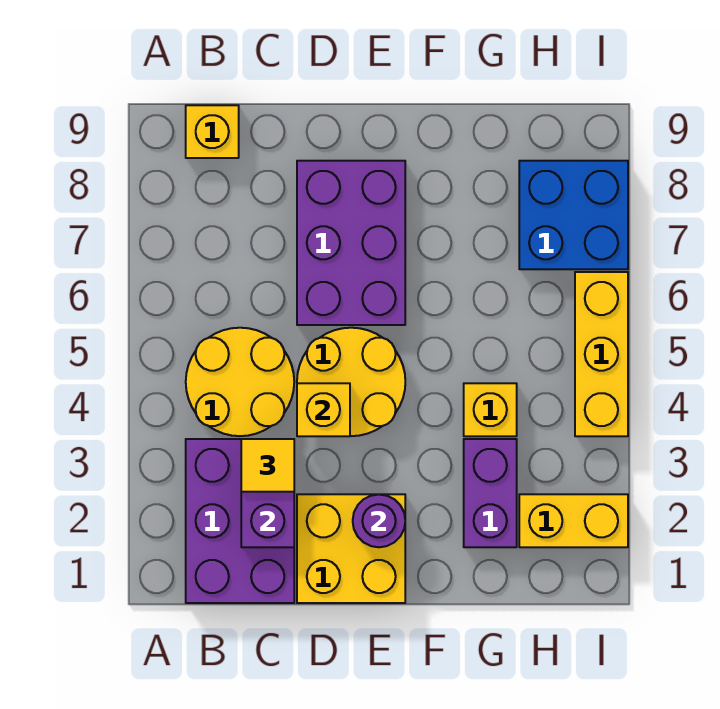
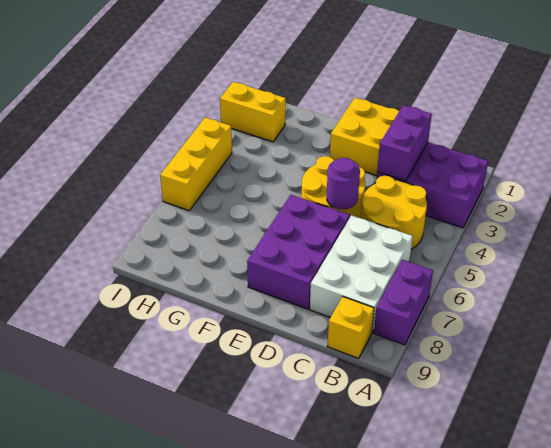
purple brick B1:C3 level 1 -> purple brick A2:C3 level 1
none -> white brick B6:C8 level 1
yellow tile C3 level 3 -> none
yellow brick D4 level 2 -> none
purple round brick E2 level 2 -> purple round brick D5 level 2
purple brick G2:G3 level 1 -> purple brick A7:A8 level 1
yellow brick G4 level 1 -> none
blue brick H7:I8 level 1 -> none

